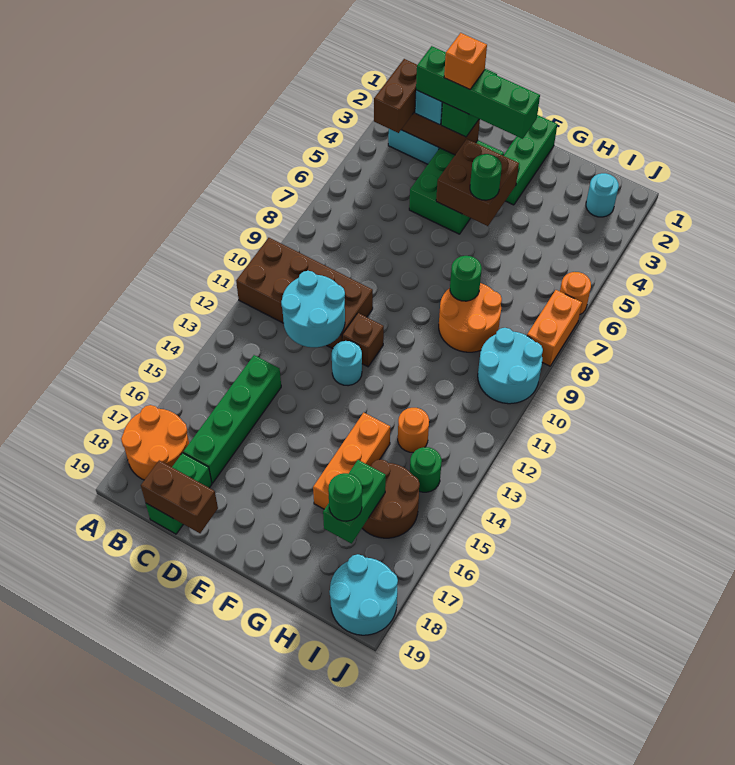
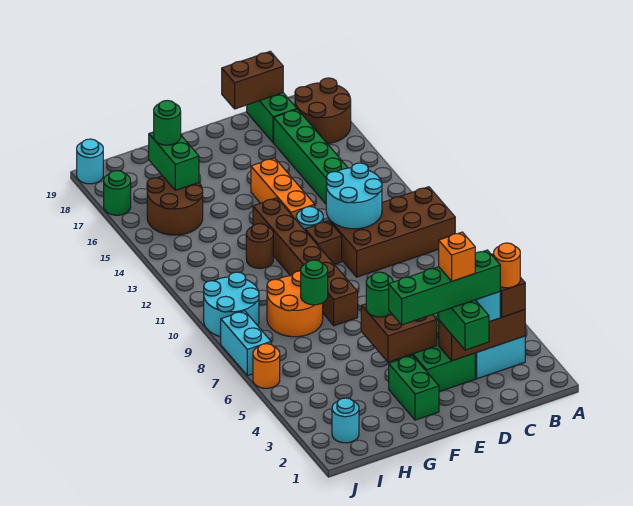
orange round brick A17:B18 level 1 -> brown round brick A17:B18 level 1
green brick F1:F3 level 1 -> green brick F2:F3 level 1
none -> brown brick F8:F13 level 1
none -> brown round brick G12 level 1
orange brick G14:G16 level 1 -> orange brick E13:E15 level 1
orange round brick H13 level 1 -> orange round brick B3 level 4
green round brick I14 level 1 -> green round brick J17 level 1
cyan round brick I18:J19 level 1 -> cyan round brick J19 level 1
orange brick J7:J8 level 1 -> cyan brick J7:J8 level 1

